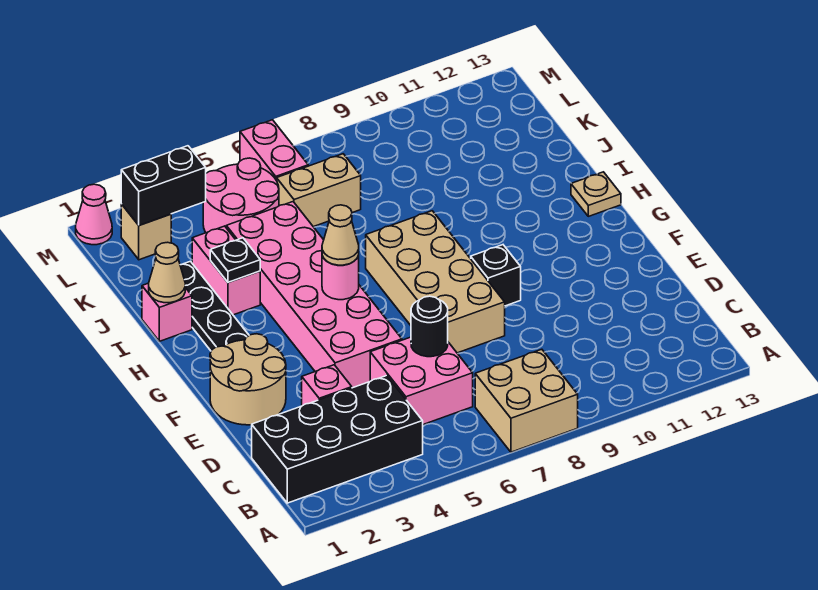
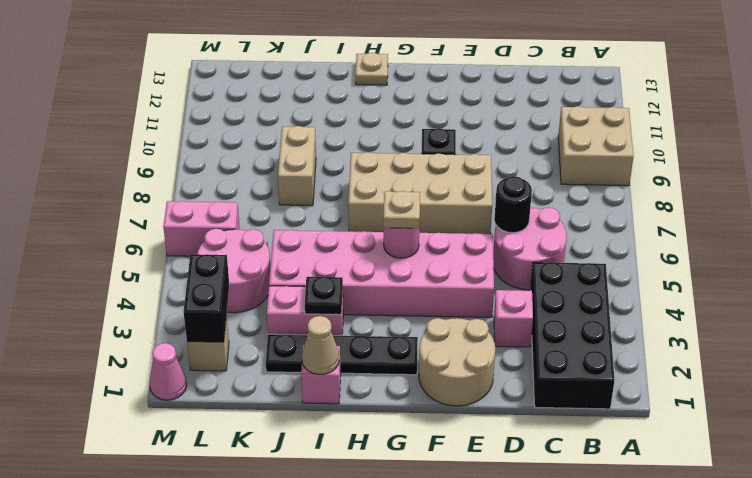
tan brick A7:B8 level 1 -> tan brick A9:B10 level 1
pink brick C5:D6 level 1 -> pink round brick C5:D6 level 1
tan cone G5 level 3 -> tan plate G5 level 3
tan brick K6:K7 level 1 -> tan brick J8:J9 level 1

